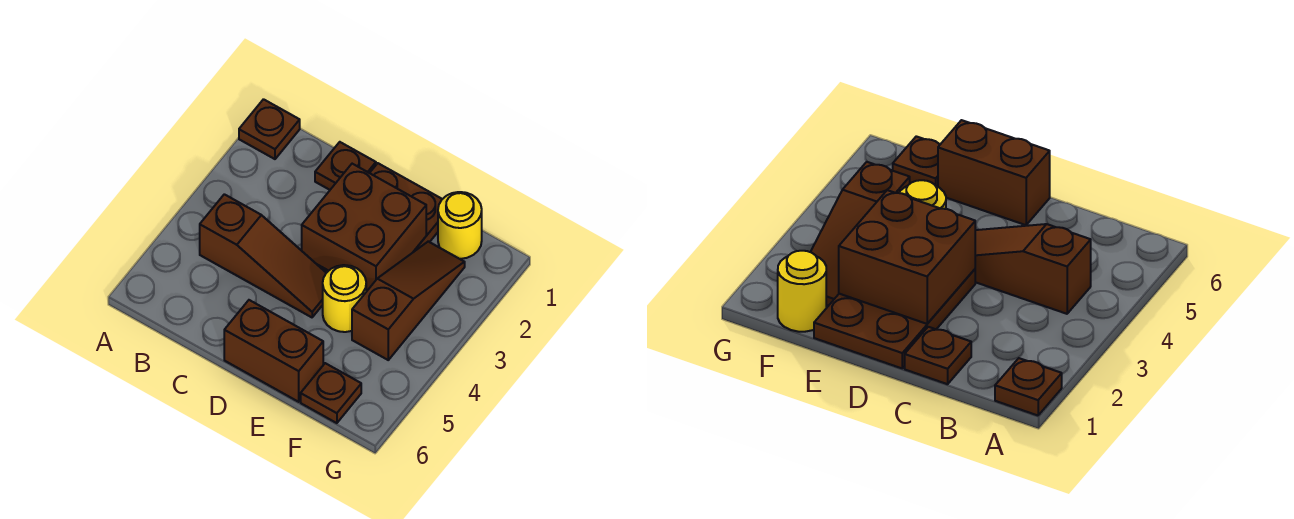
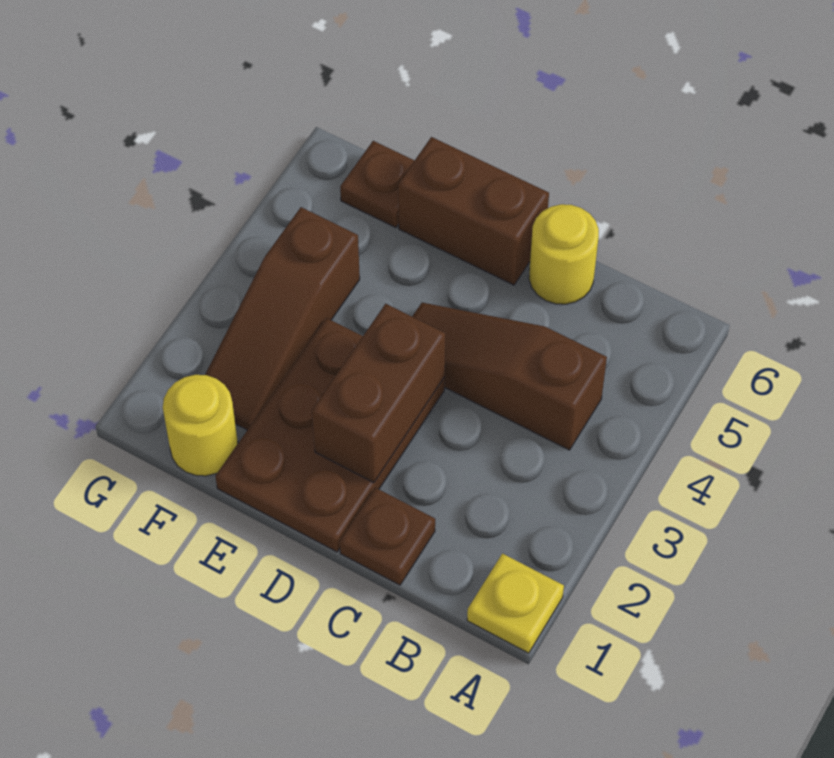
brown plate A1 level 1 -> yellow plate A1 level 1
brown brick D2:E3 level 2 -> brown brick D2:D3 level 2
yellow round brick E4 level 1 -> yellow round brick C6 level 1

